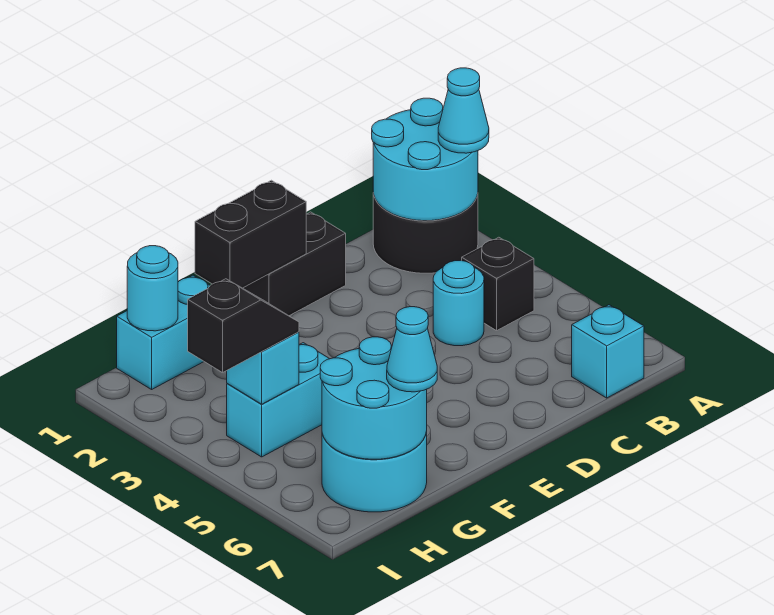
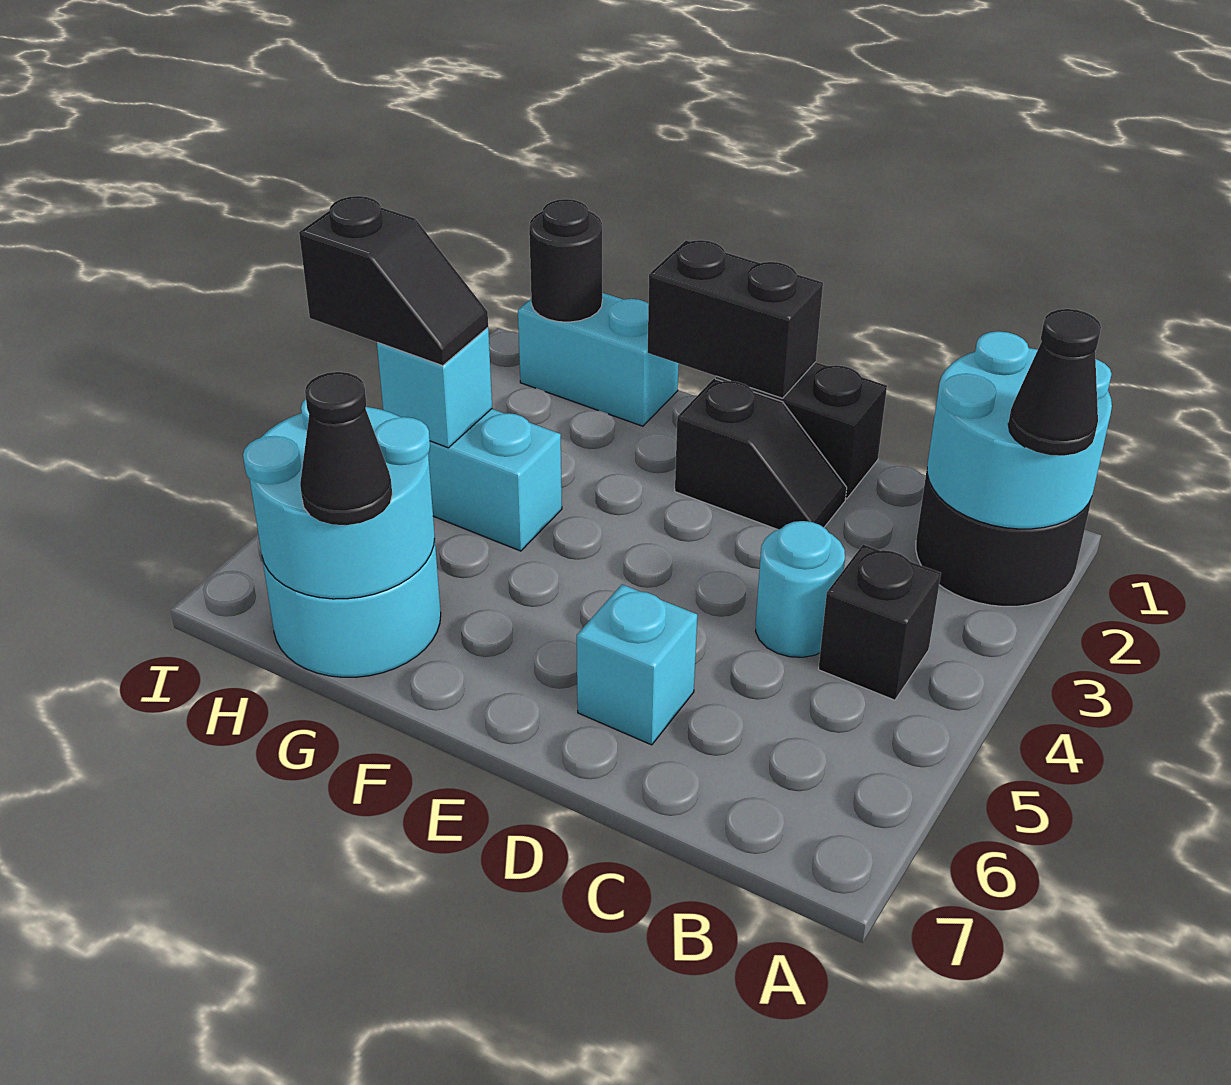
cyan cone A2 level 3 -> black cone A2 level 3
cyan brick B7 level 1 -> cyan brick D6 level 1
none -> black slope D2:E2 level 1 top E
cyan cone G7 level 3 -> black cone G7 level 3
cyan round brick H1 level 2 -> black round brick H1 level 2

